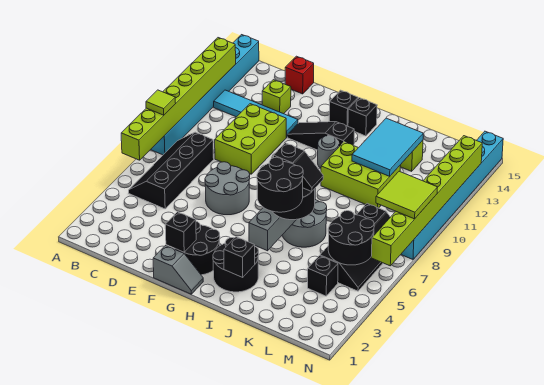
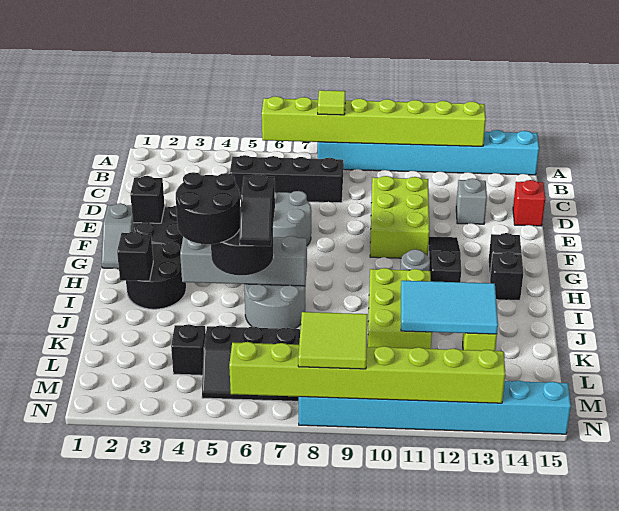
cyan tile B12:E12 level 1 -> none
lime brick D9:E11 level 1 -> lime brick D10:F11 level 1
lime brick D13 level 1 -> grey brick D13 level 1
black round brick L5:M6 level 2 -> none

